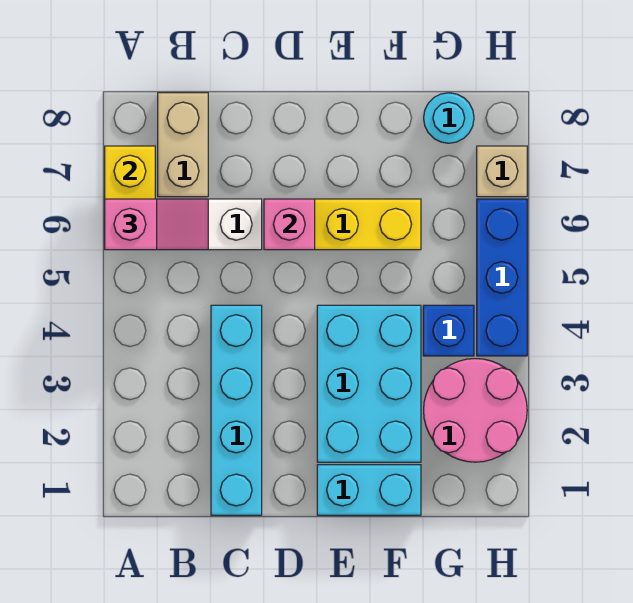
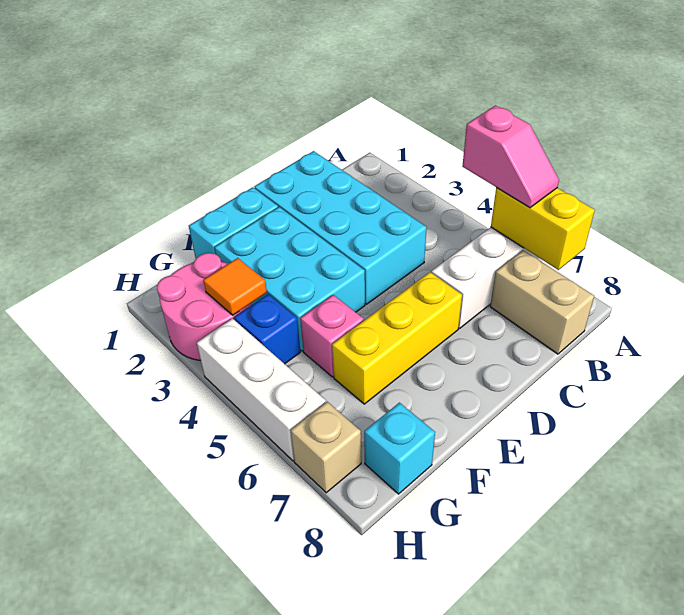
pink slope A6:B6 level 3 top A -> pink slope A5:A6 level 3 top 5
cyan brick C1:C4 level 1 -> cyan brick C1:D4 level 1
pink brick D6 level 2 -> pink brick F5 level 1
none -> orange tile G3 level 2
cyan round brick G8 level 1 -> cyan brick G8 level 1
blue brick H4:H6 level 1 -> white brick H4:H6 level 1

